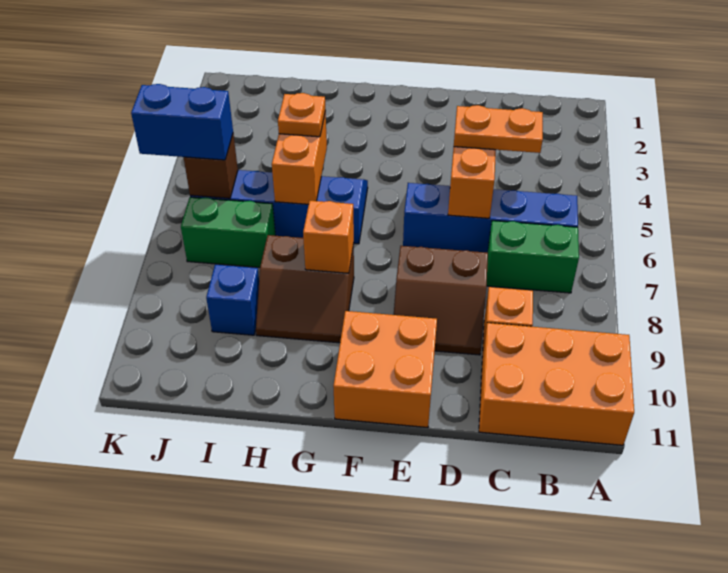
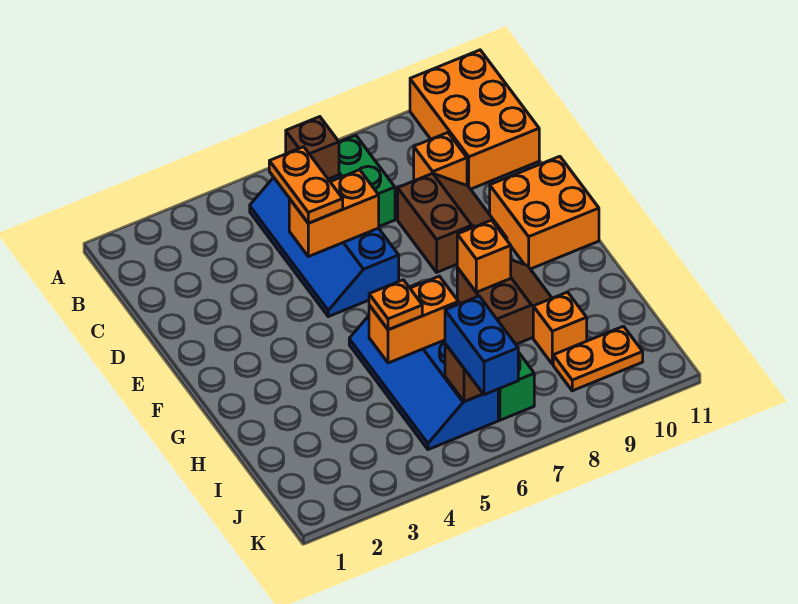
none -> brown brick B6 level 2
blue brick I9 level 1 -> orange brick I9 level 1
none -> orange plate J9:J10 level 1

